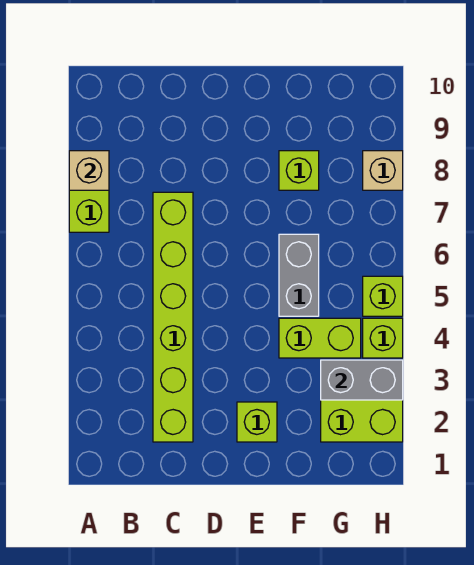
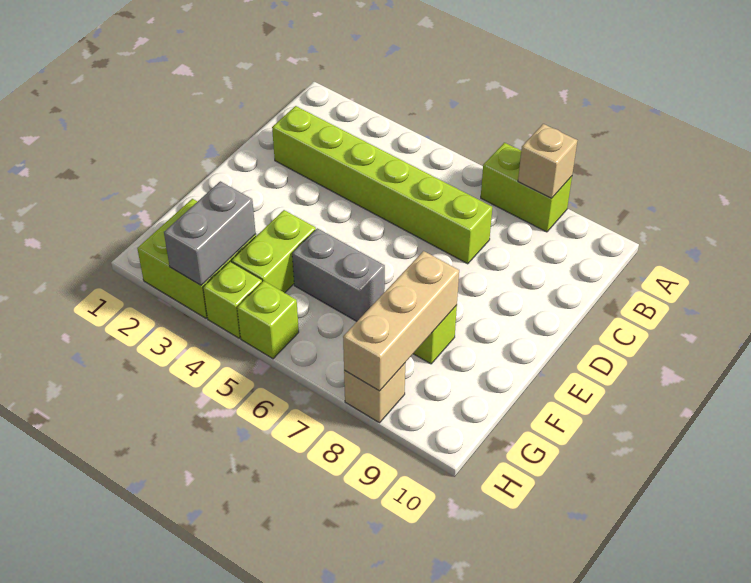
lime brick E2 level 1 -> none
none -> tan brick F8:H8 level 2

